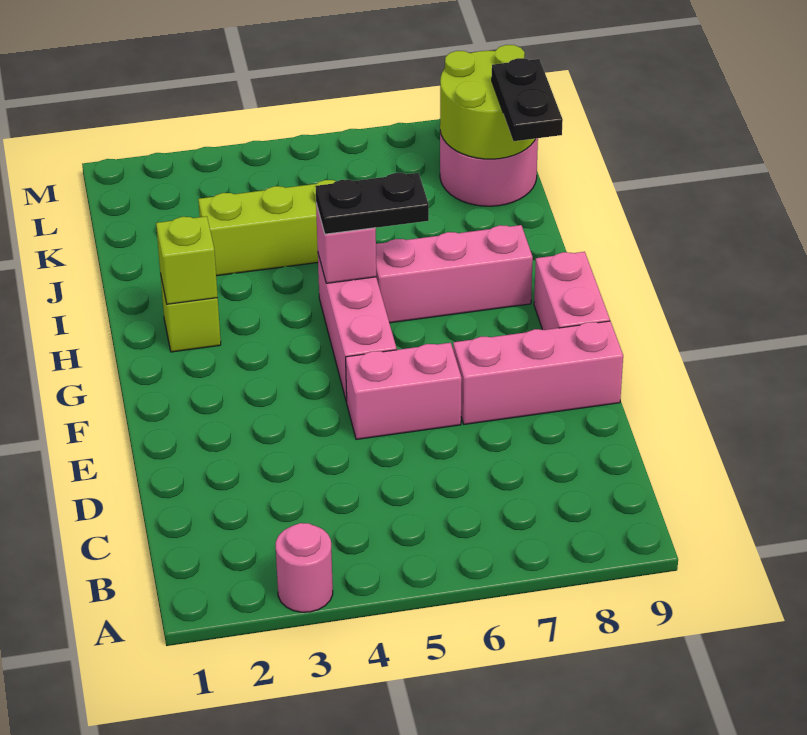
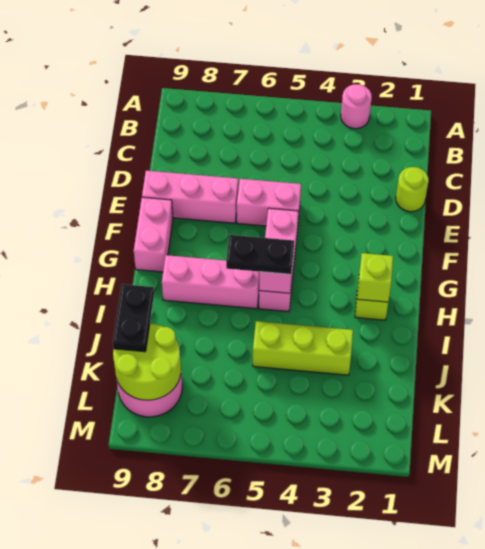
none -> lime round brick D1 level 1

